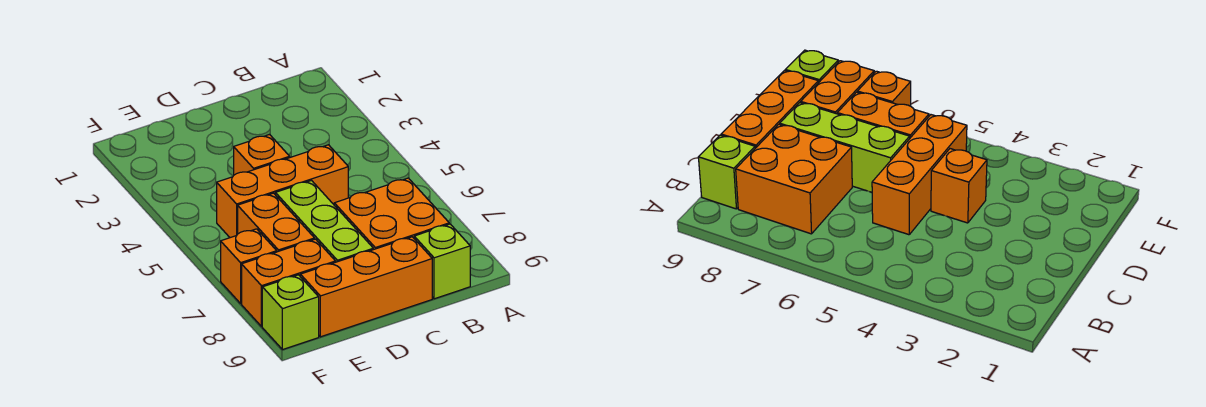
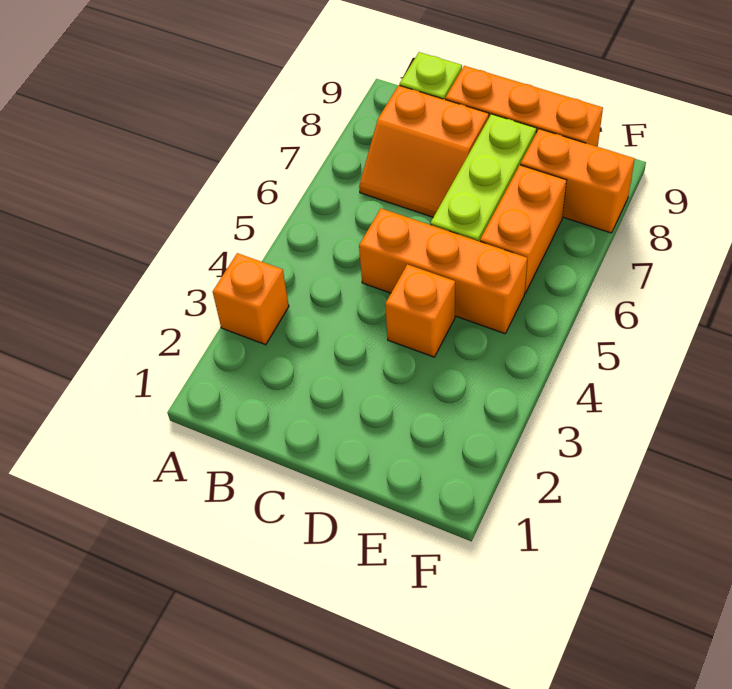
orange brick B7:C8 level 1 -> orange slope B7:C8 level 1 top 8
orange brick F7 level 1 -> orange brick A3 level 1
lime brick F9 level 1 -> none

